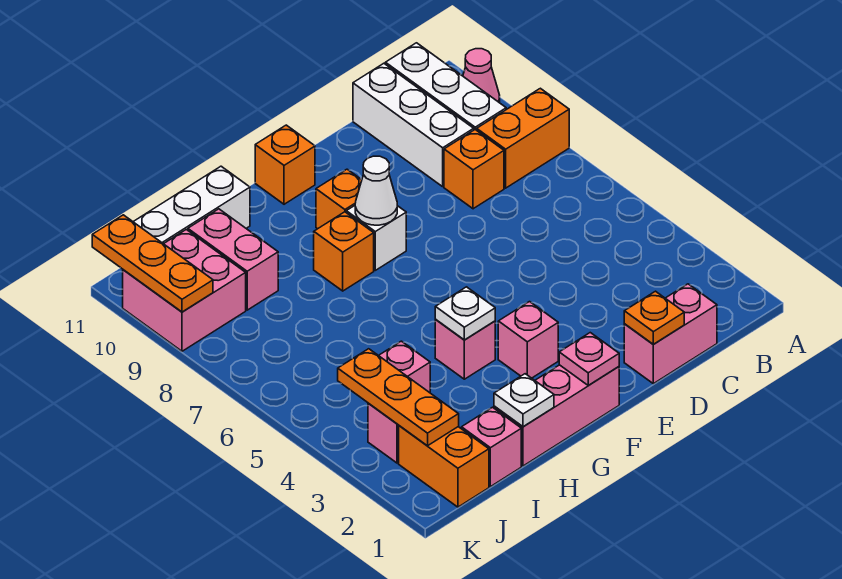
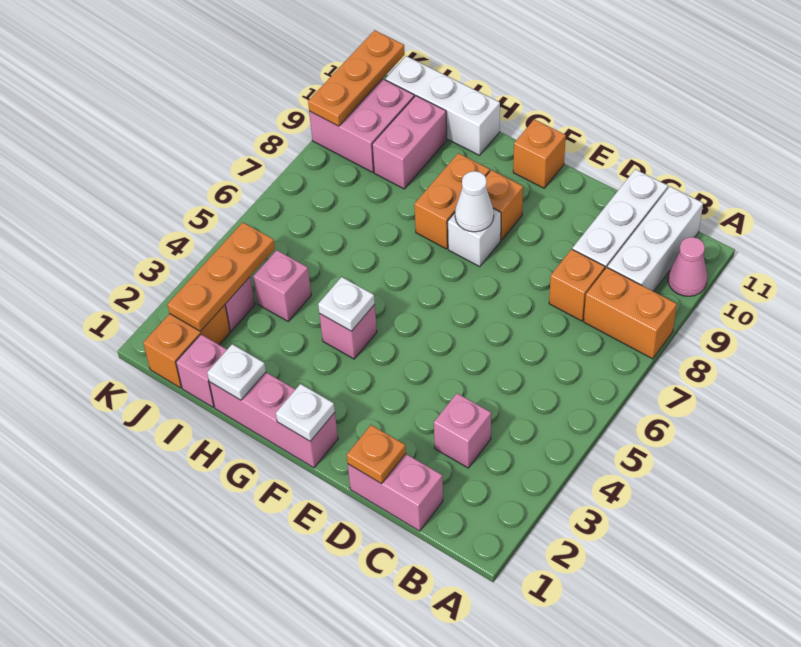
pink plate F1 level 2 -> white plate F1 level 2
pink brick F3 level 1 -> pink brick C3 level 1
orange brick G8 level 1 -> orange brick G8:G9 level 1

